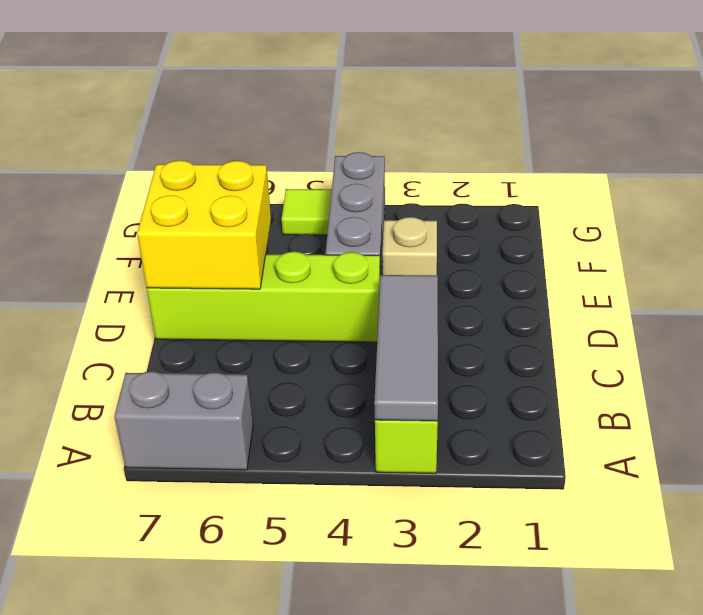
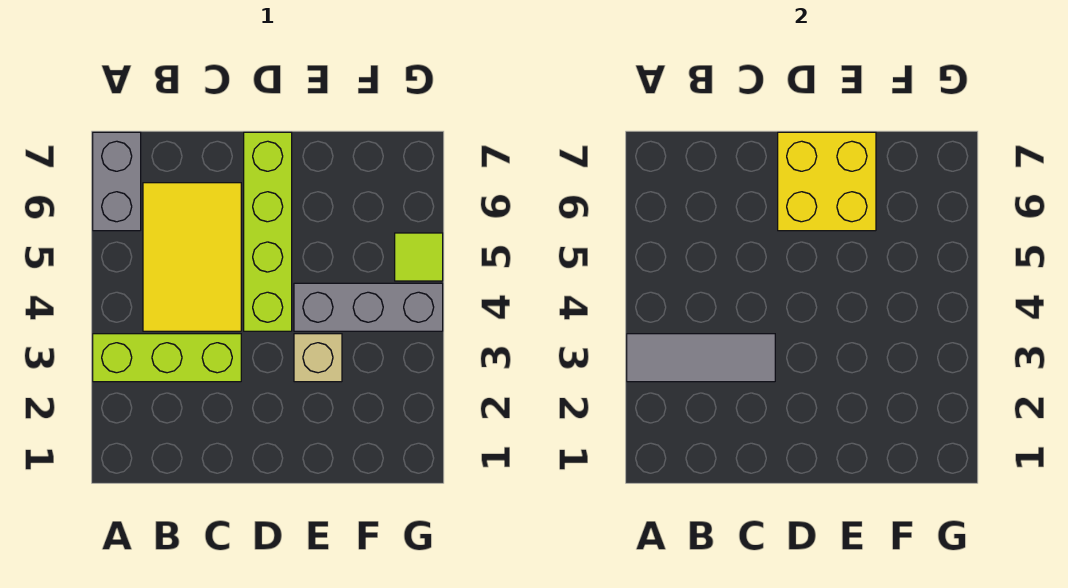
none -> yellow tile B4:C6 level 1

